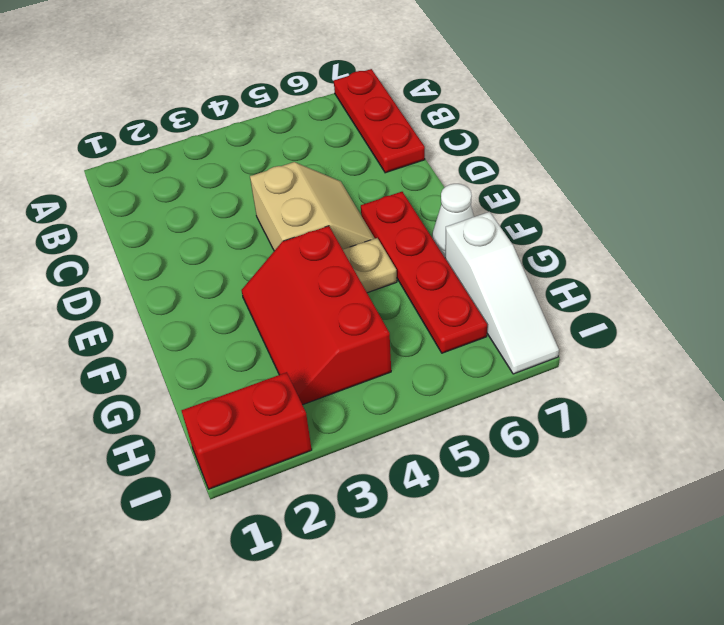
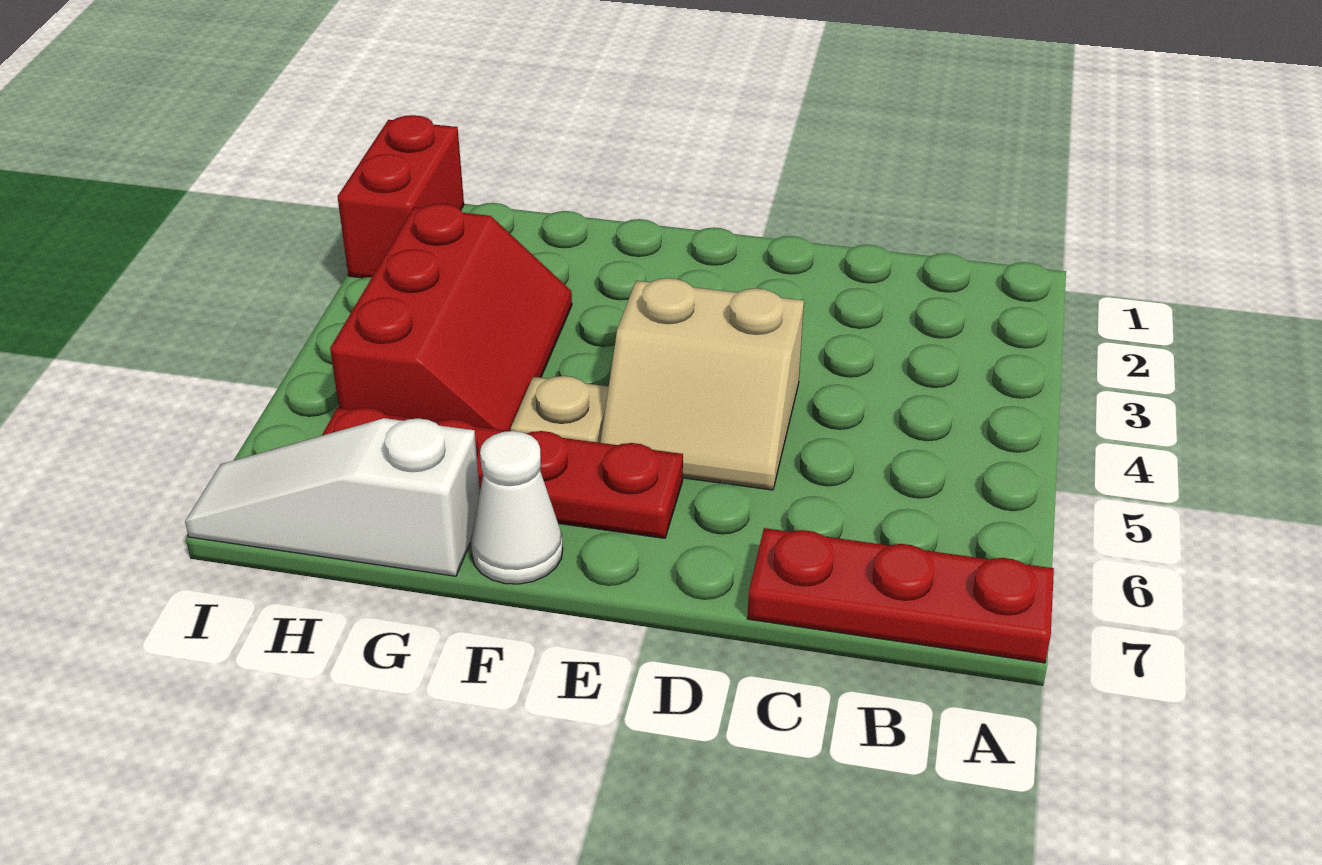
red slope F3:H4 level 1 top 4 -> red slope G3:H5 level 1 top H

